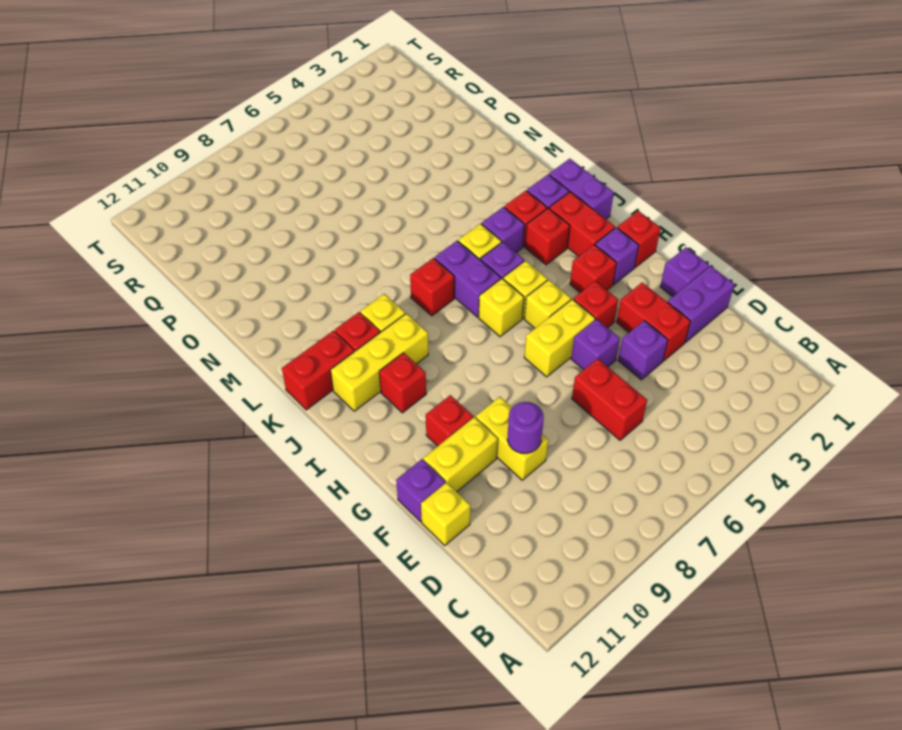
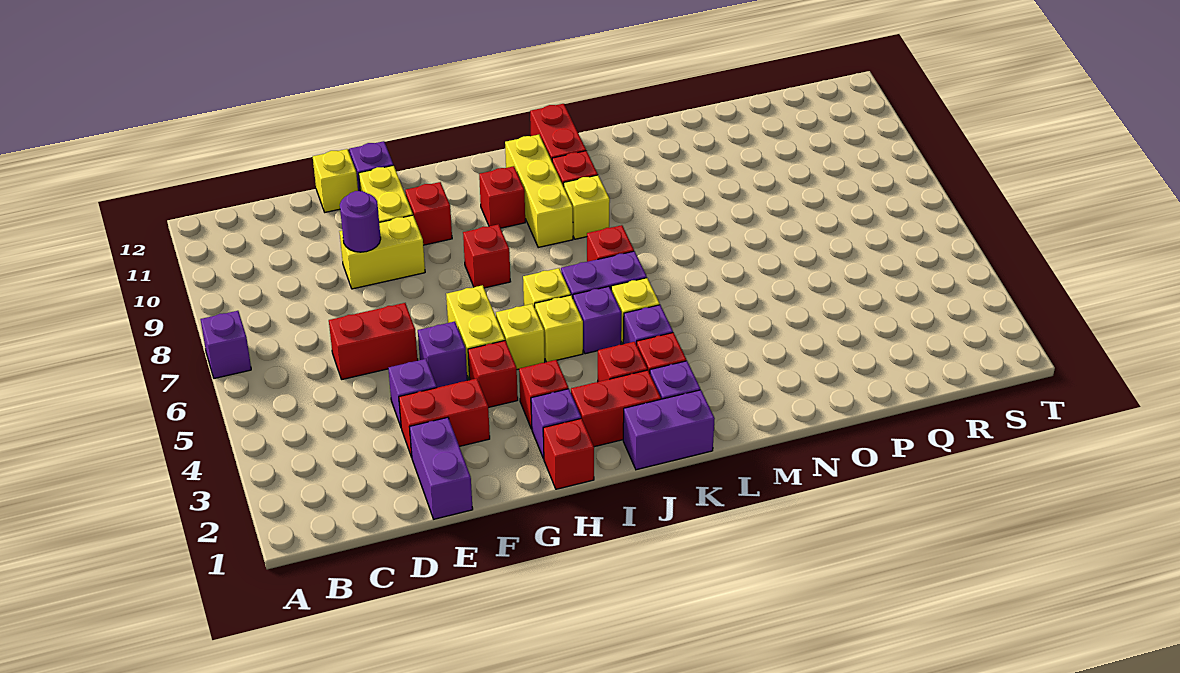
purple brick F1 level 1 -> purple brick A7 level 1
none -> red brick H8 level 1

